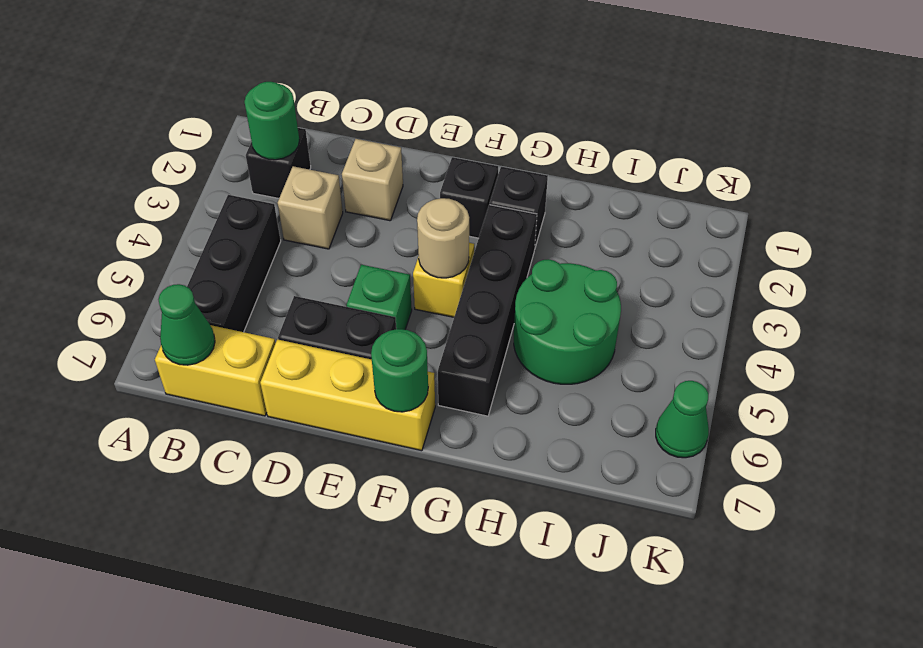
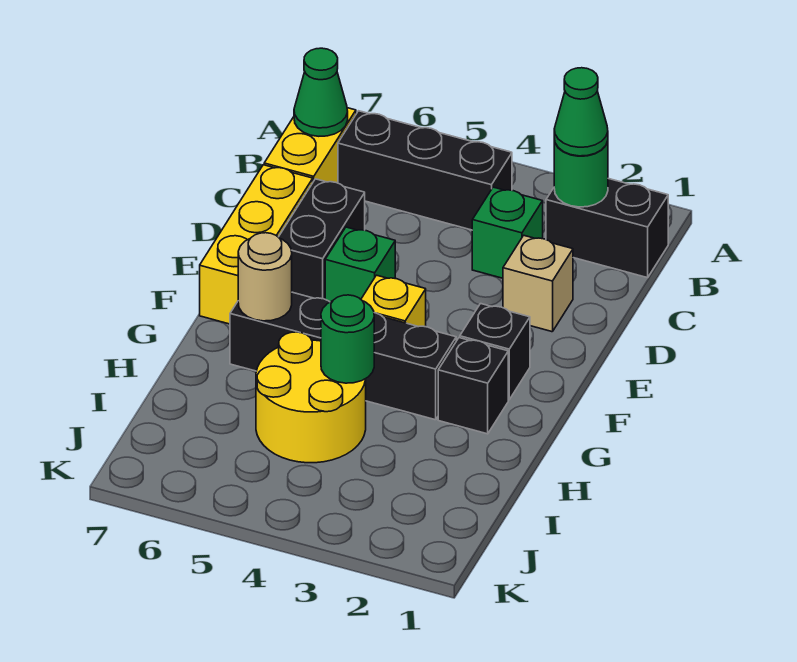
black brick B2 level 1 -> black brick B1:B2 level 1
tan brick C3 level 1 -> green brick C3 level 1
tan round brick F4 level 2 -> tan round brick G6 level 2
green round brick F7 level 2 -> green round brick H4 level 2
green round brick H4:I5 level 1 -> yellow round brick H4:I5 level 1
green cone K6 level 1 -> green cone B2 level 3

